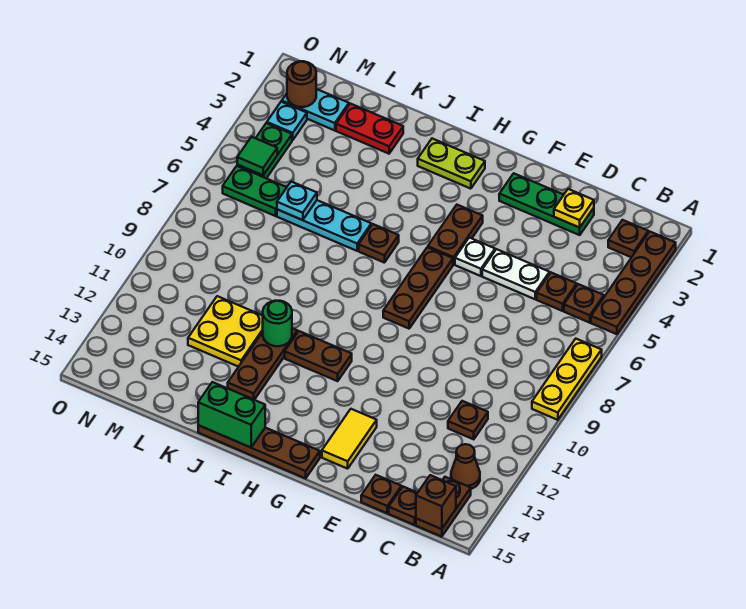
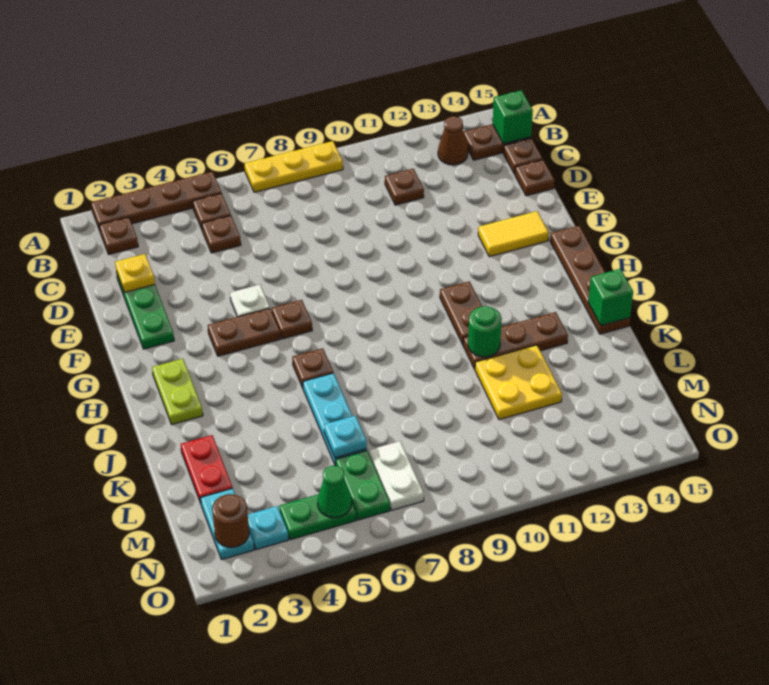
brown brick B15 level 2 -> green brick B15 level 2
white plate D5:E5 level 1 -> white plate M7:N7 level 1
brown plate G6:G8 level 1 -> brown plate G6 level 1
green brick I15:J15 level 2 -> green brick J15 level 2
green tile N5 level 2 -> green cone N5 level 2

